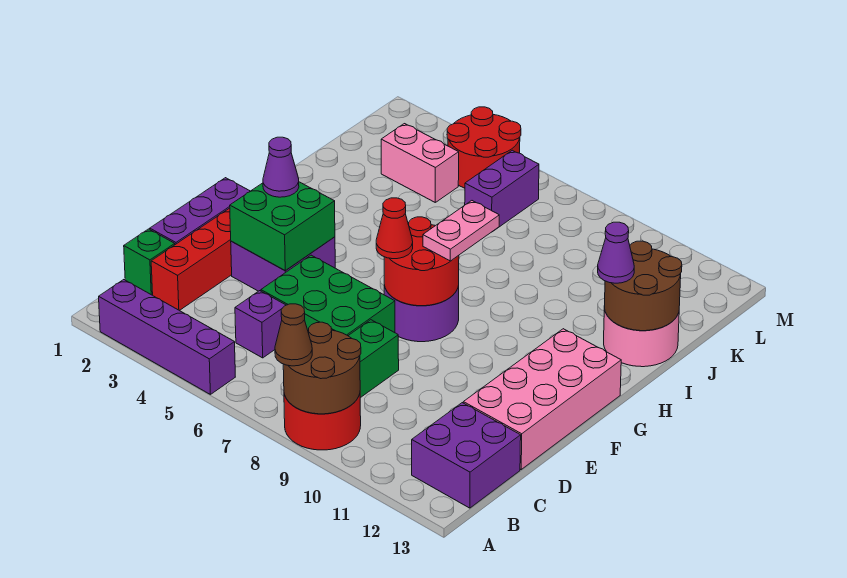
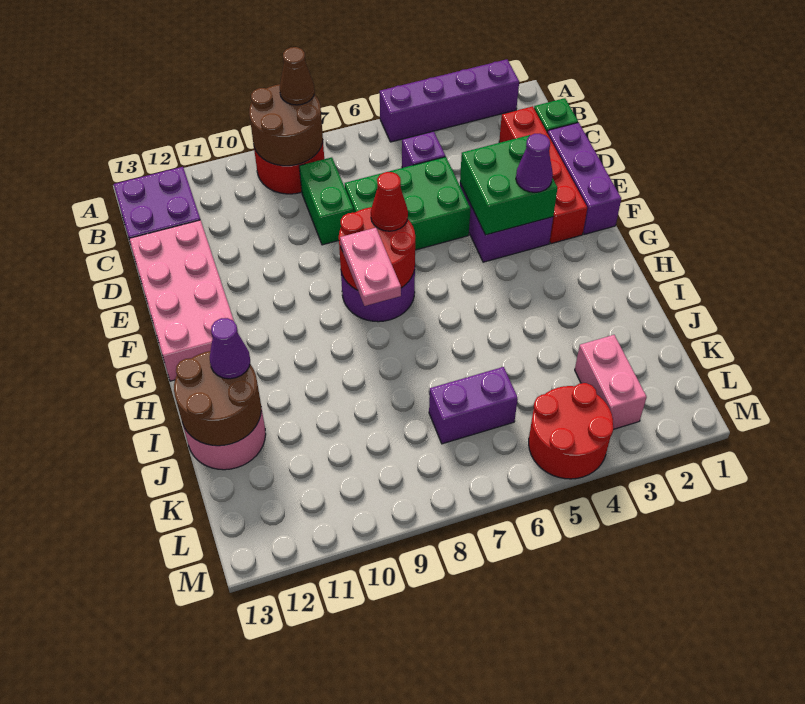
pink brick K3:K4 level 1 -> pink brick K3:L3 level 1
purple brick K6:L6 level 1 -> purple brick K6:K7 level 1

